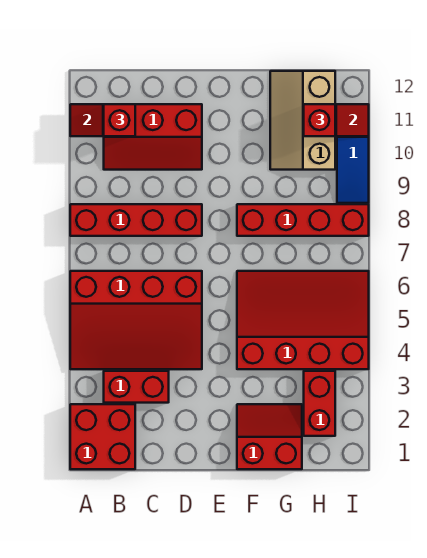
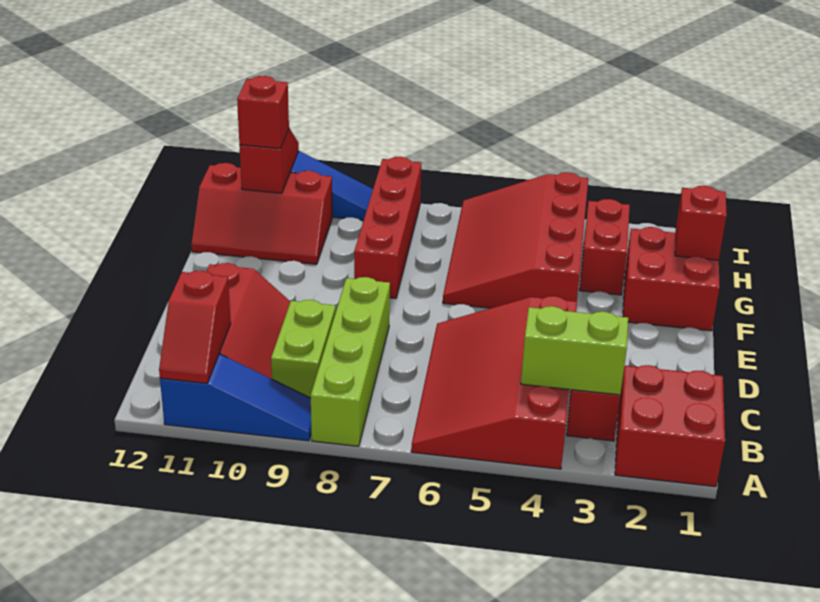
red slope A4:D6 level 1 top 6 -> red slope A4:D6 level 1 top 4
red brick A8:D8 level 1 -> lime brick A8:D8 level 1
none -> blue slope A9:A11 level 1 top 11
none -> lime brick B3:B4 level 2
none -> lime brick B9:C9 level 1
red brick B11 level 3 -> red brick G1 level 2
red slope F1:G2 level 1 top 1 -> red brick F1:G2 level 1
tan slope G10:H12 level 1 top H -> red slope G10:H12 level 1 top H
red brick H2:H3 level 1 -> red brick G3:H3 level 1

